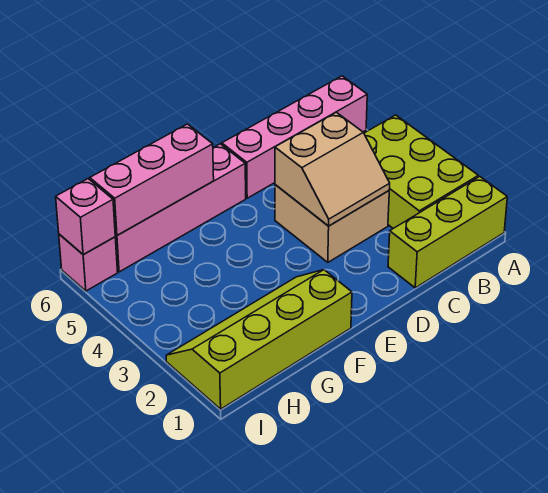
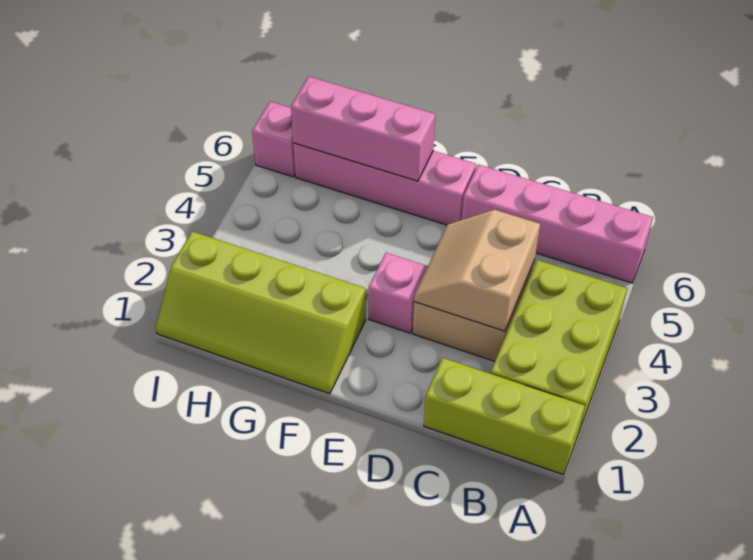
tan slope C3:D4 level 2 top 4 -> tan slope C3:D4 level 2 top C
lime slope F1:I2 level 1 top 1 -> lime slope F1:I2 level 1 top 2
pink brick I6 level 2 -> pink brick E3 level 1

